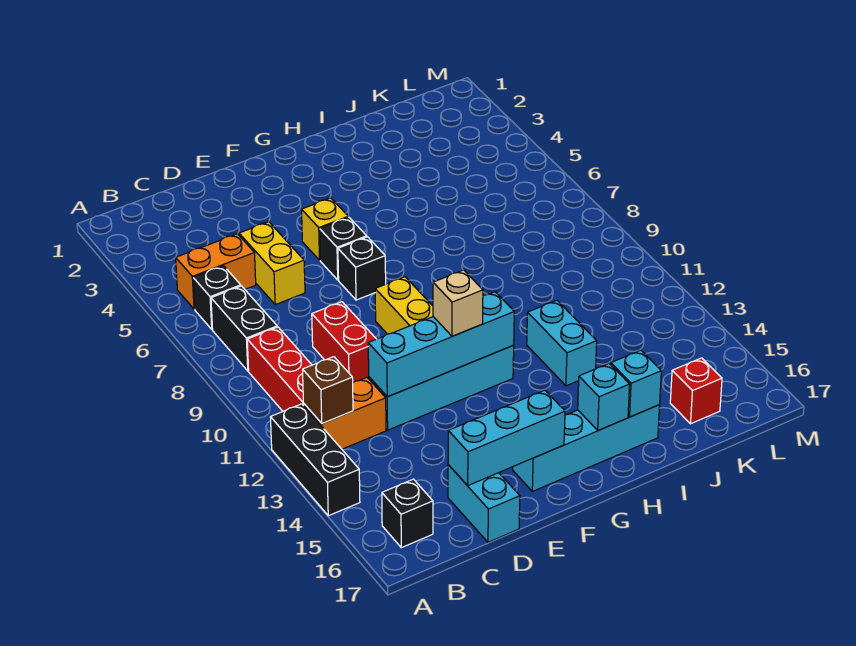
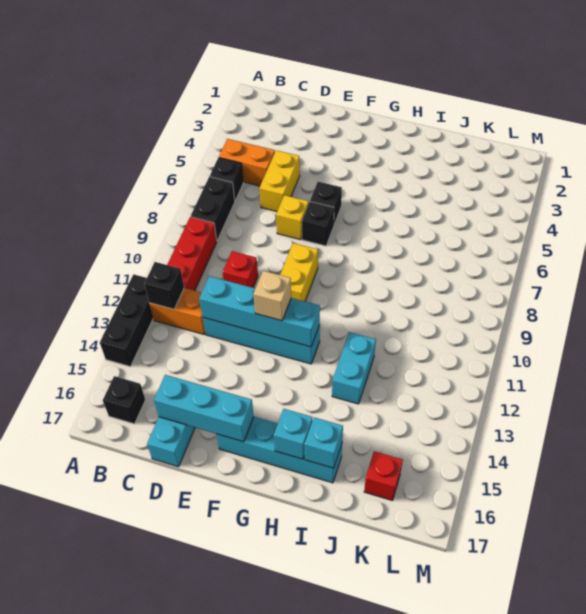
brown brick B12 level 2 -> black brick B12 level 2
red brick D9:D10 level 1 -> red brick D10 level 1
yellow brick F5 level 1 -> yellow brick E7 level 1

